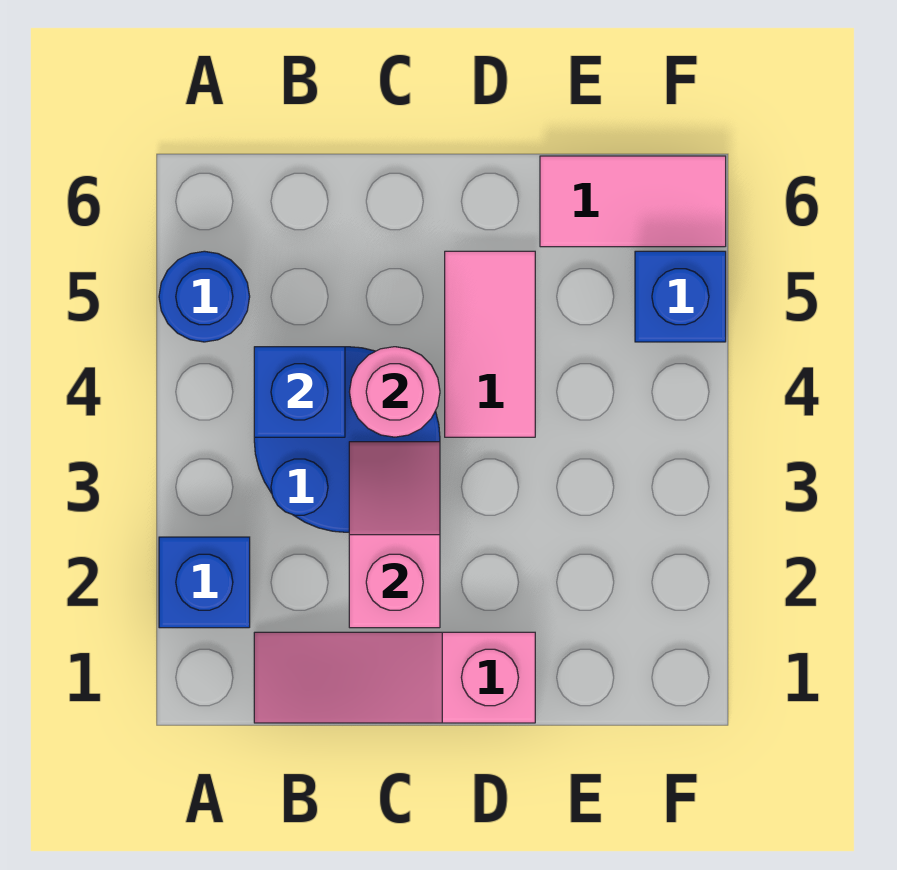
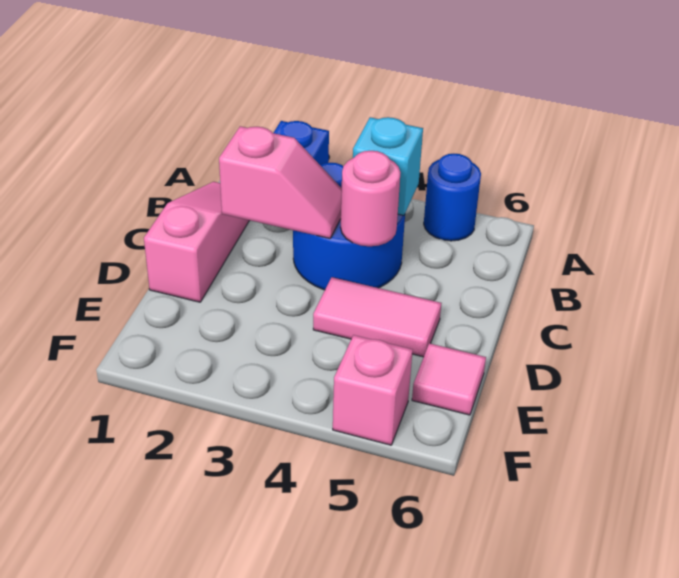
blue brick B4 level 2 -> cyan brick B4 level 2
pink tile E6:F6 level 1 -> pink tile E6 level 1
blue brick F5 level 1 -> pink brick F5 level 1

